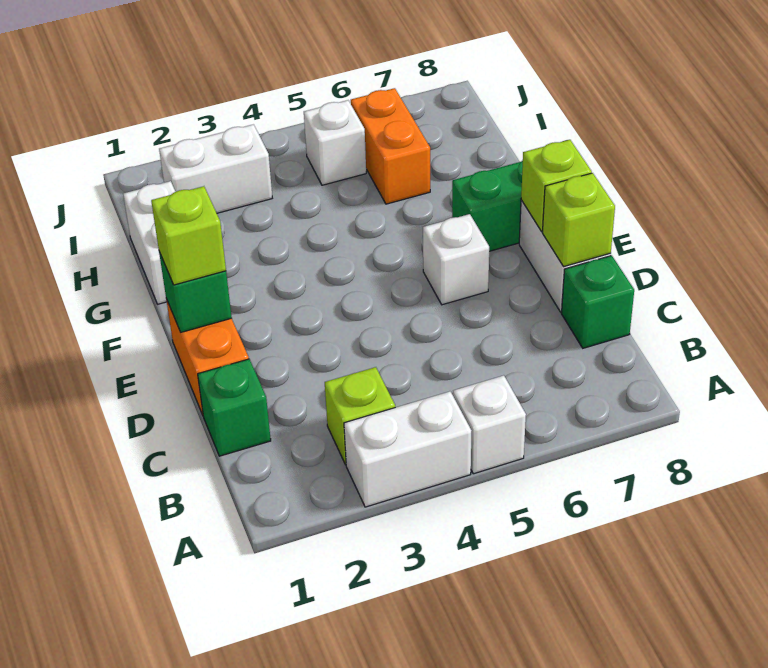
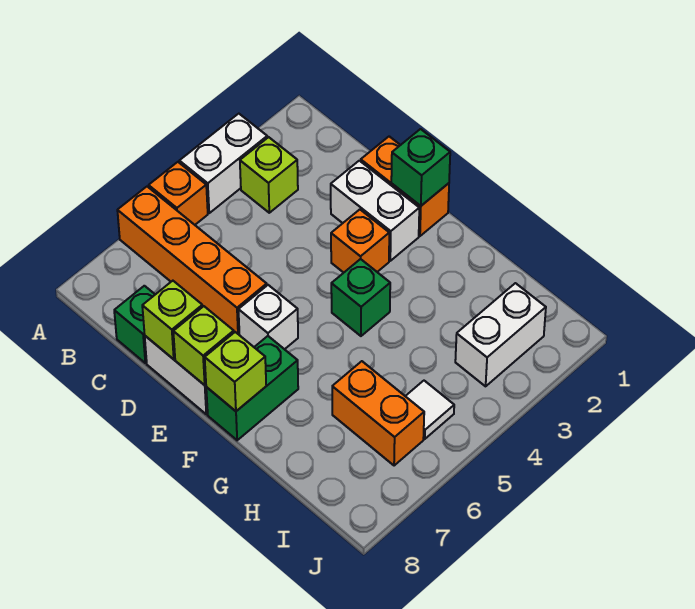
white brick A5 level 1 -> orange brick A5 level 1
none -> orange brick A6:D6 level 1
green brick C1 level 1 -> green brick F4 level 1
lime brick E1 level 3 -> lime brick F8 level 2
none -> orange brick E3 level 1
white brick G1:H1 level 1 -> white brick D2:E2 level 1
white brick I5 level 1 -> white tile I5 level 1

